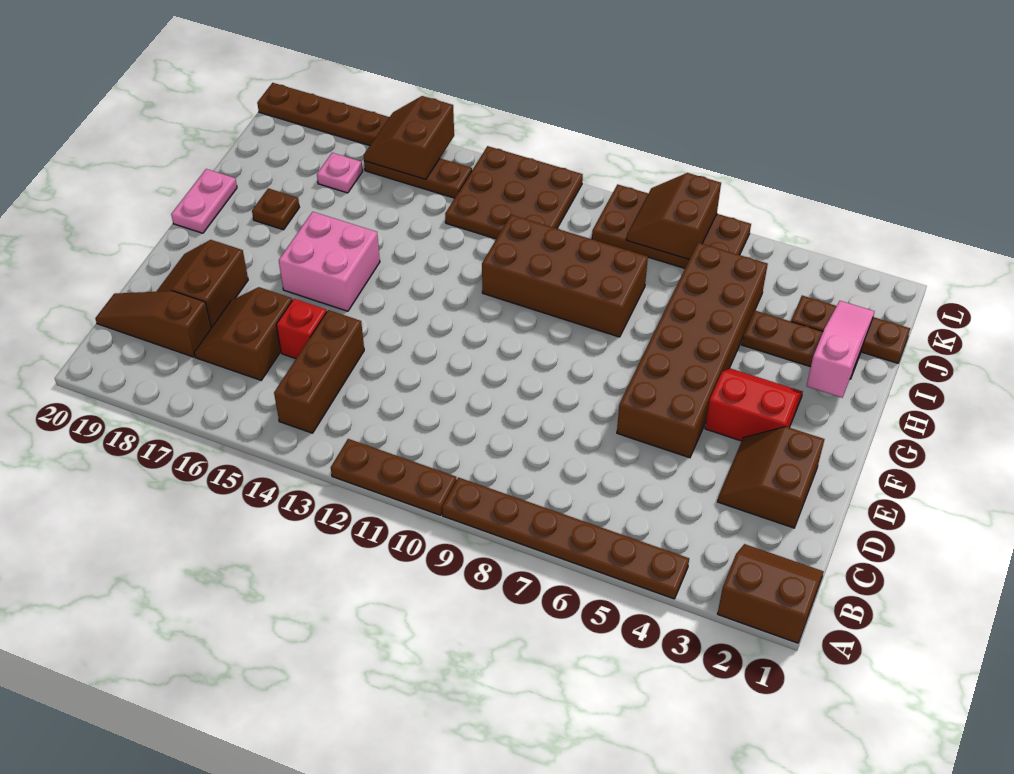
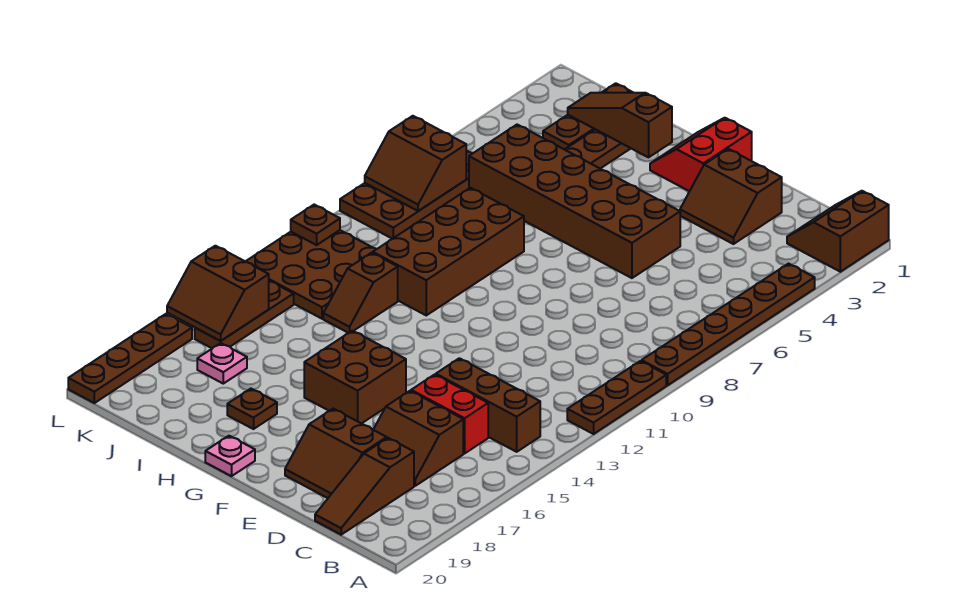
red brick D15 level 1 -> red brick C15:D15 level 1
red slope F3:G4 level 1 top F -> red slope F1:G2 level 1 top F
pink brick F15:G16 level 1 -> brown brick F15:G16 level 1
pink plate G20:H20 level 1 -> pink plate G20 level 1
pink slope H2:J2 level 2 top H -> brown slope H2:J2 level 2 top H
none -> brown slope I12:I13 level 1 top 12
none -> brown plate L11 level 2

